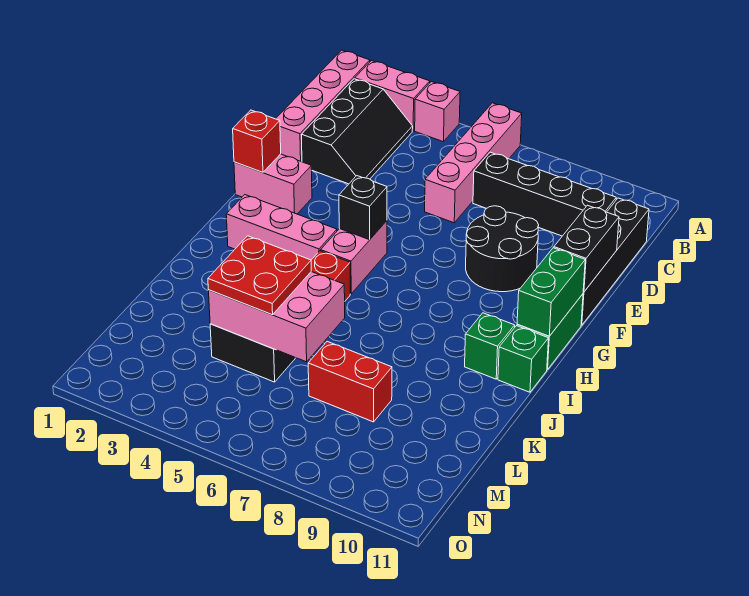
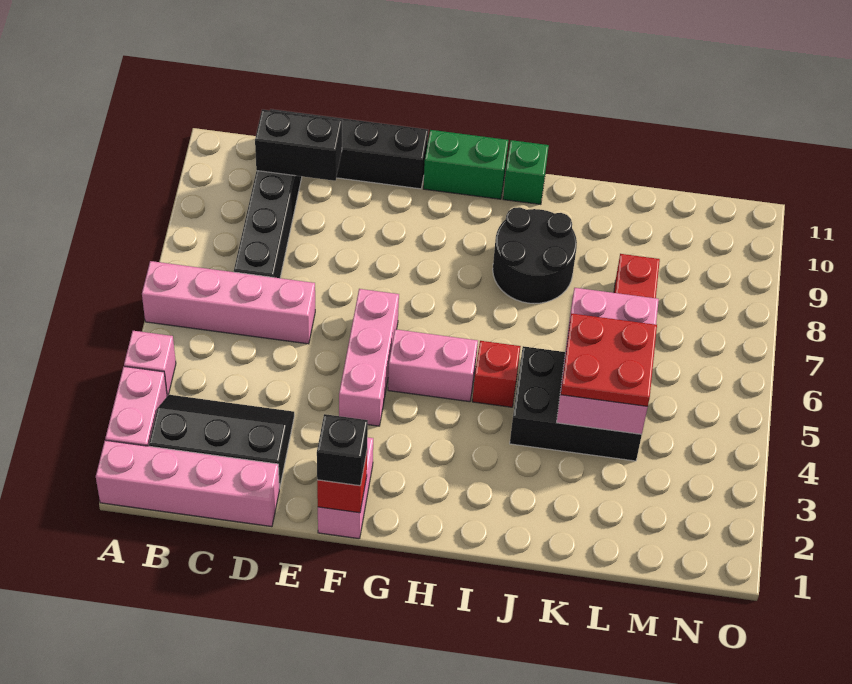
black round brick E8:F9 level 1 -> black round brick I8:J9 level 1
black brick E11:F11 level 2 -> black brick C10:D10 level 2
black brick G5 level 2 -> black brick F1 level 3
green brick G11:H11 level 2 -> none
pink brick H2:H4 level 1 -> pink brick F4:F6 level 1
green brick I10 level 1 -> none

